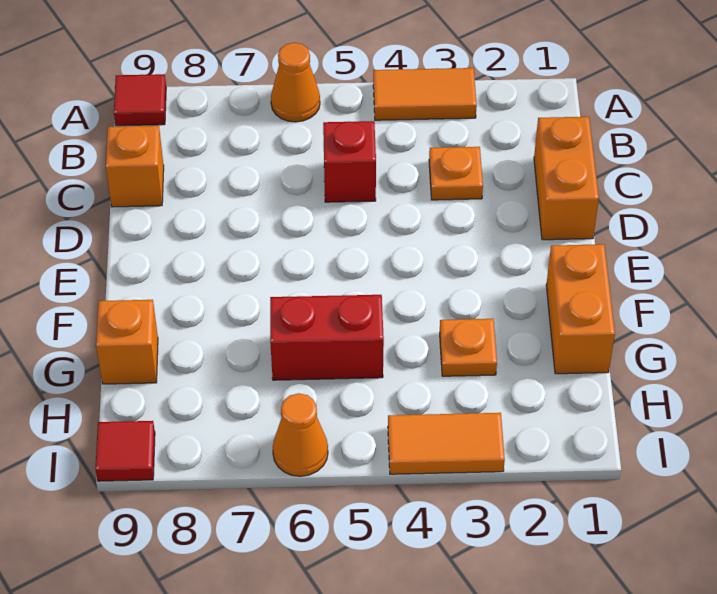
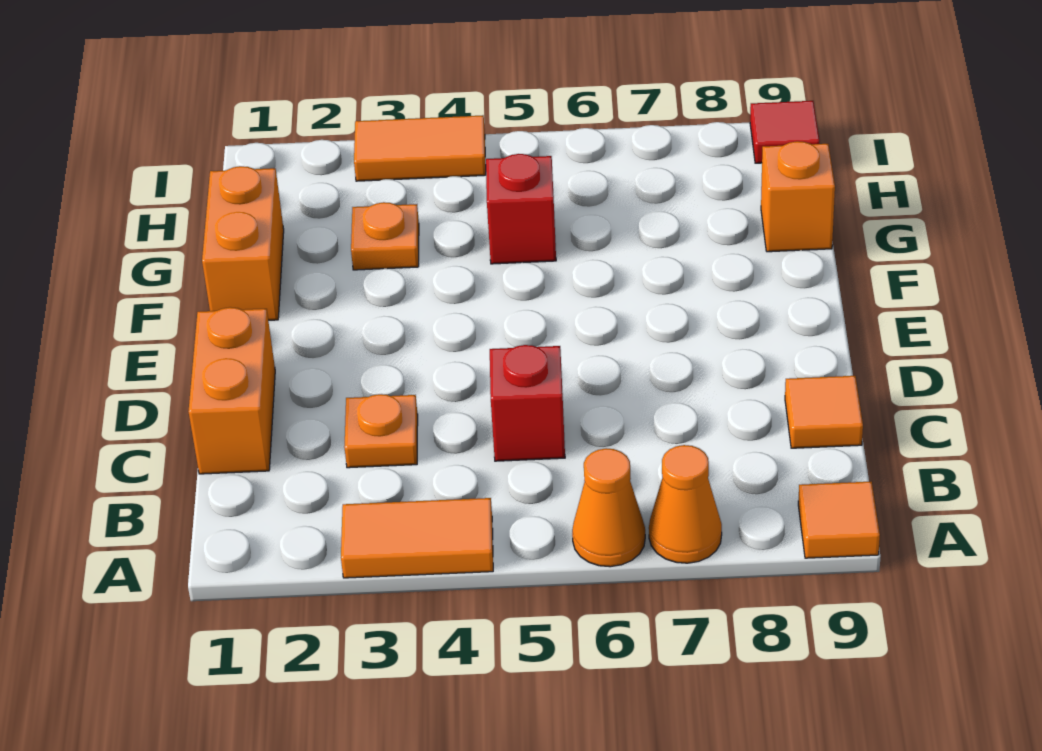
red tile A9 level 1 -> orange tile A9 level 1
orange brick C9 level 1 -> orange tile C9 level 1
red brick G5:G6 level 1 -> red brick G5 level 1
orange cone I6 level 1 -> orange cone A7 level 1

